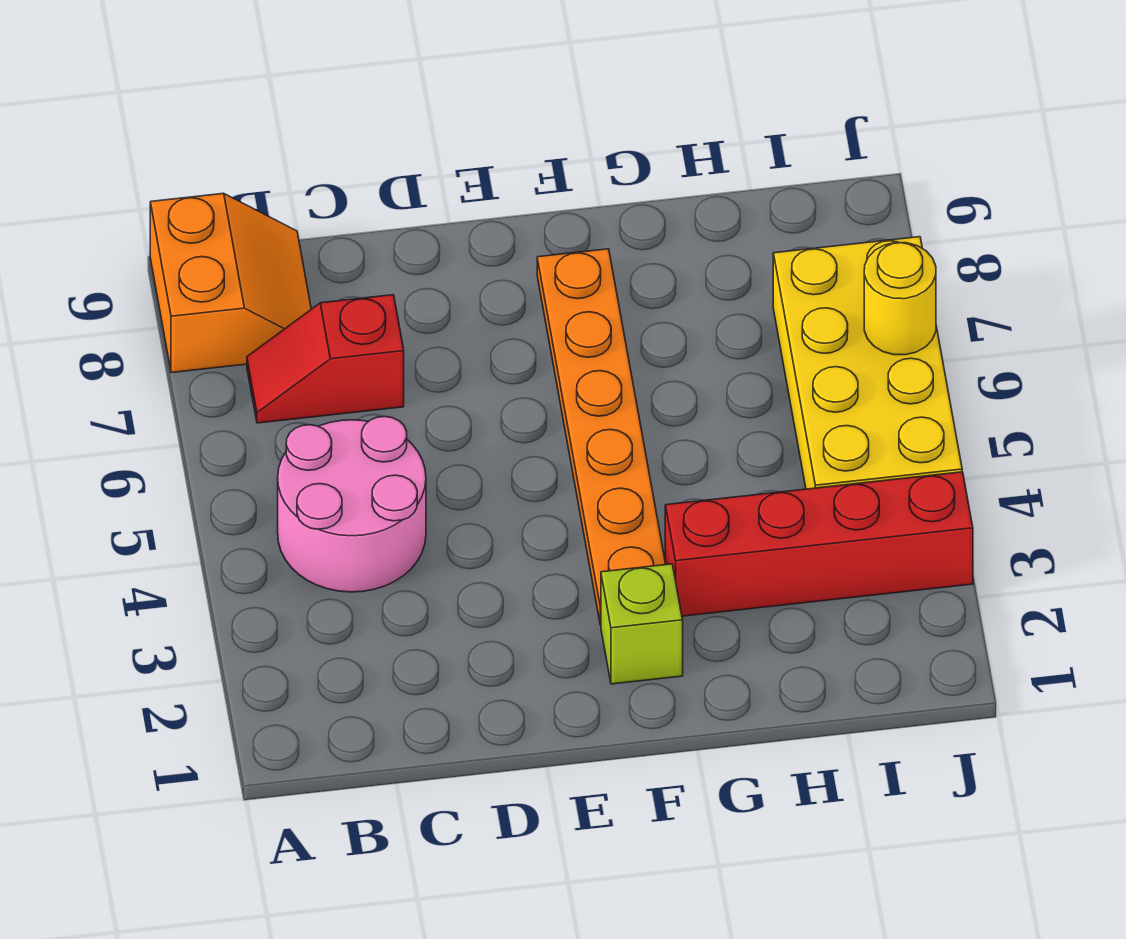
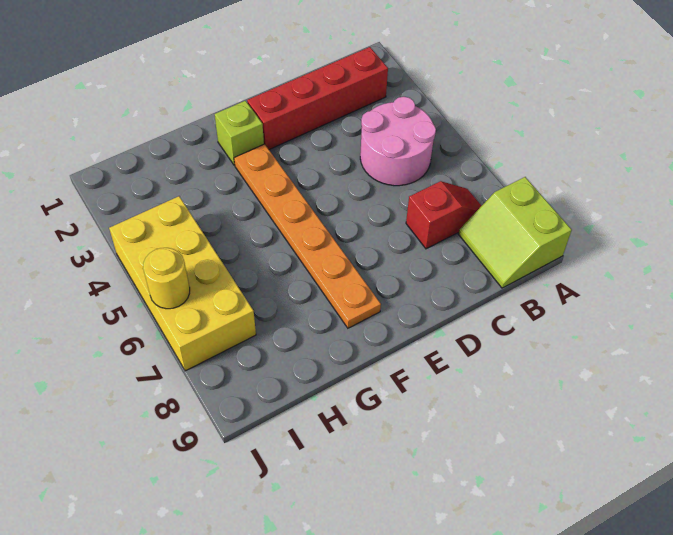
orange slope A8:B9 level 1 top A -> lime slope A8:B9 level 1 top A
red brick G3:J3 level 1 -> red brick B2:E2 level 1

